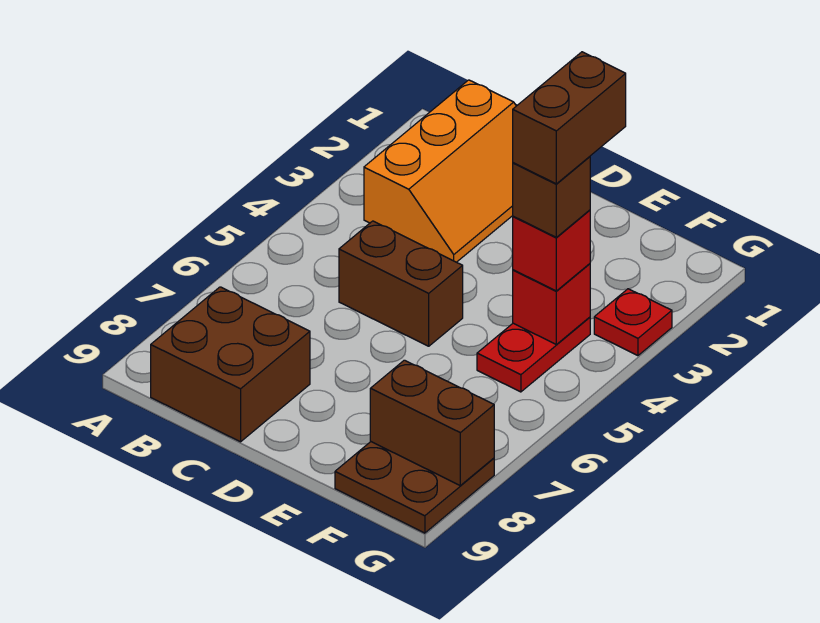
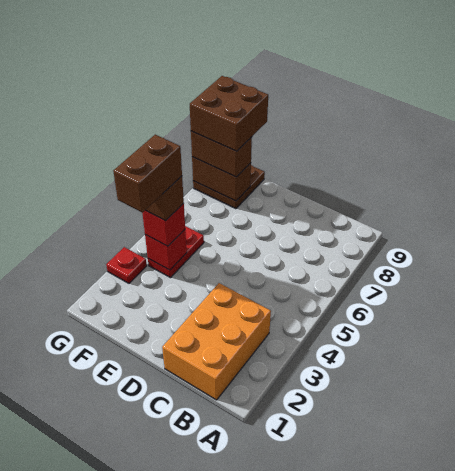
orange slope B1:C3 level 1 top B -> orange brick B1:C3 level 1
brown brick B8:C9 level 1 -> brown brick F8:G9 level 4
brown brick C5:D5 level 1 -> brown brick F8:G8 level 3

